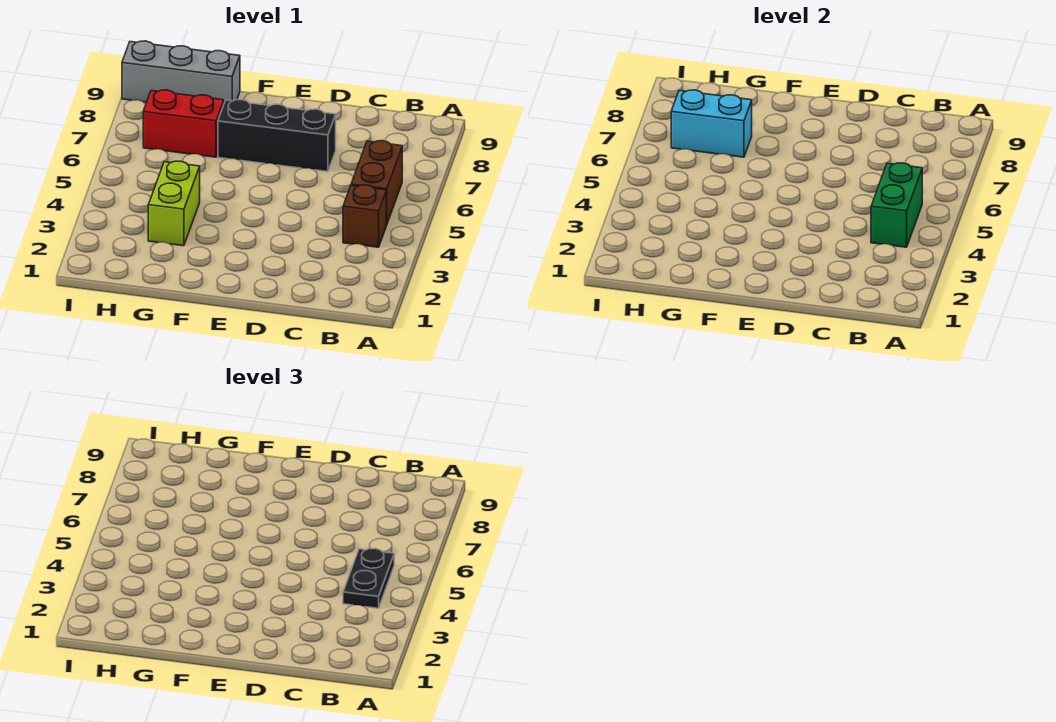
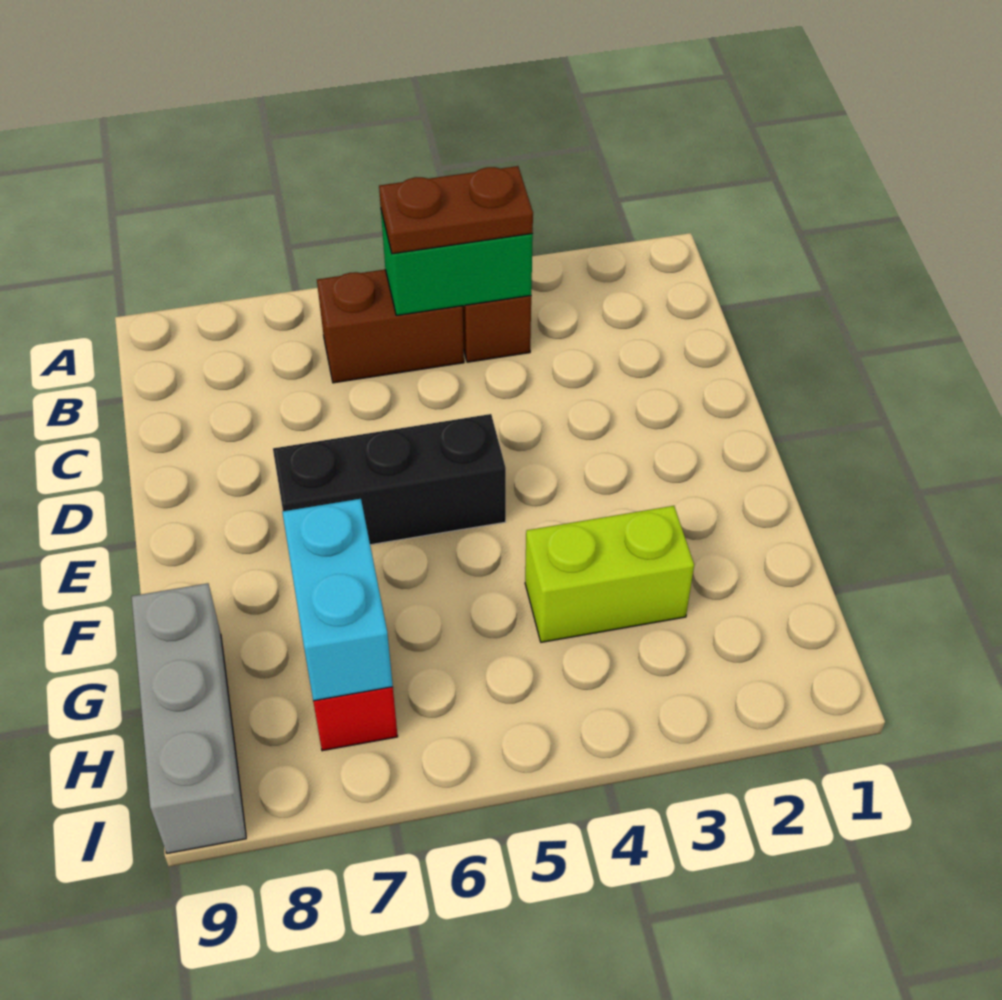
black plate B4:B5 level 3 -> brown plate B4:B5 level 3
black brick D7:F7 level 1 -> black brick E5:E7 level 1

